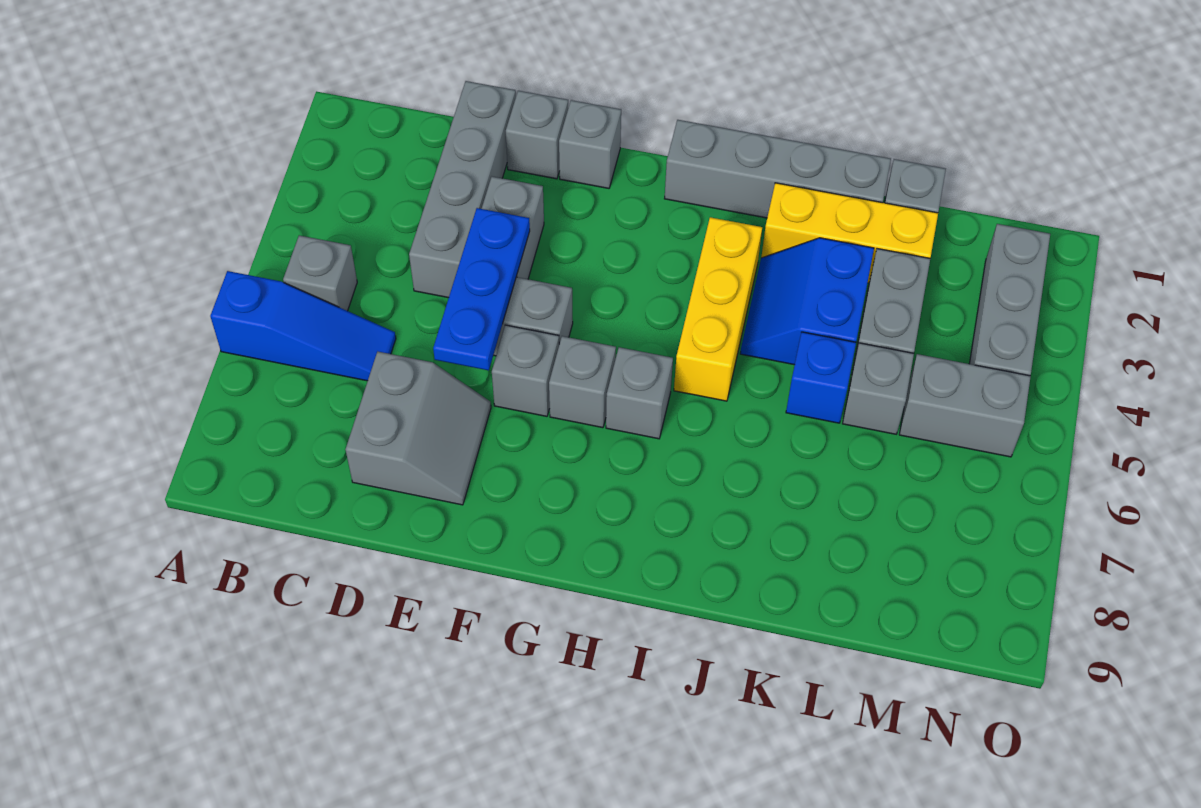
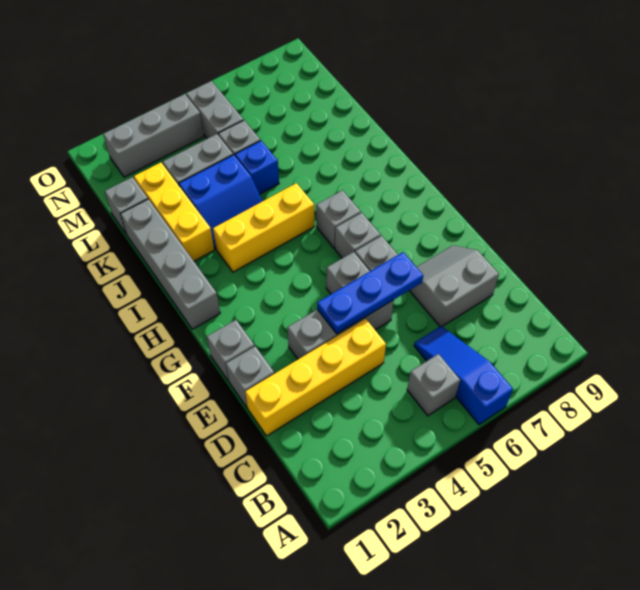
grey brick D1:D4 level 1 -> yellow brick D1:D4 level 1

